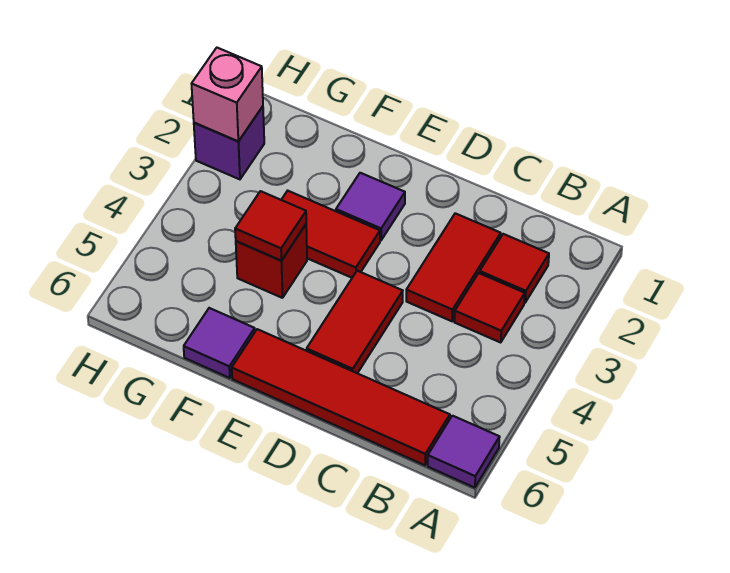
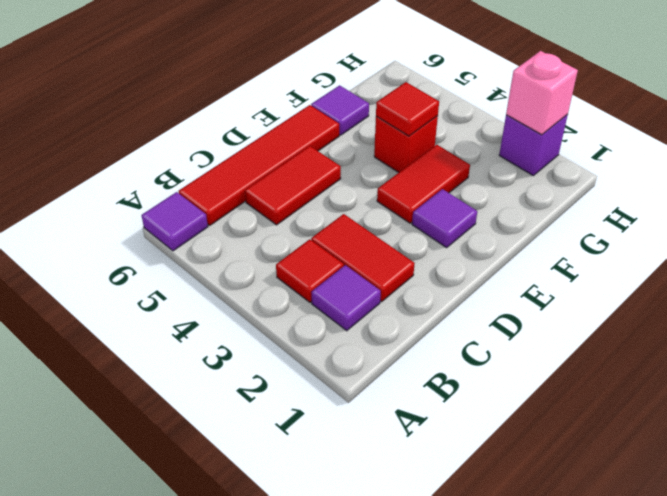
red tile B2 level 1 -> purple tile B2 level 1
red tile D4:D5 level 1 -> red tile C5:D5 level 1

